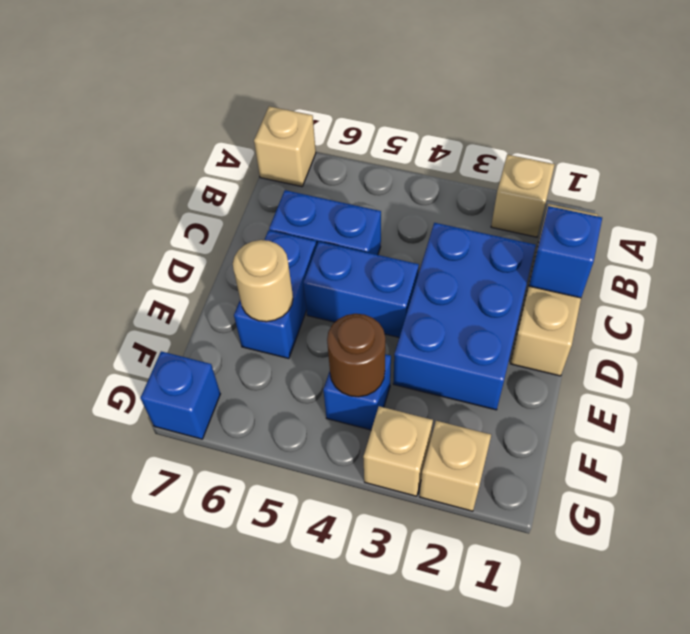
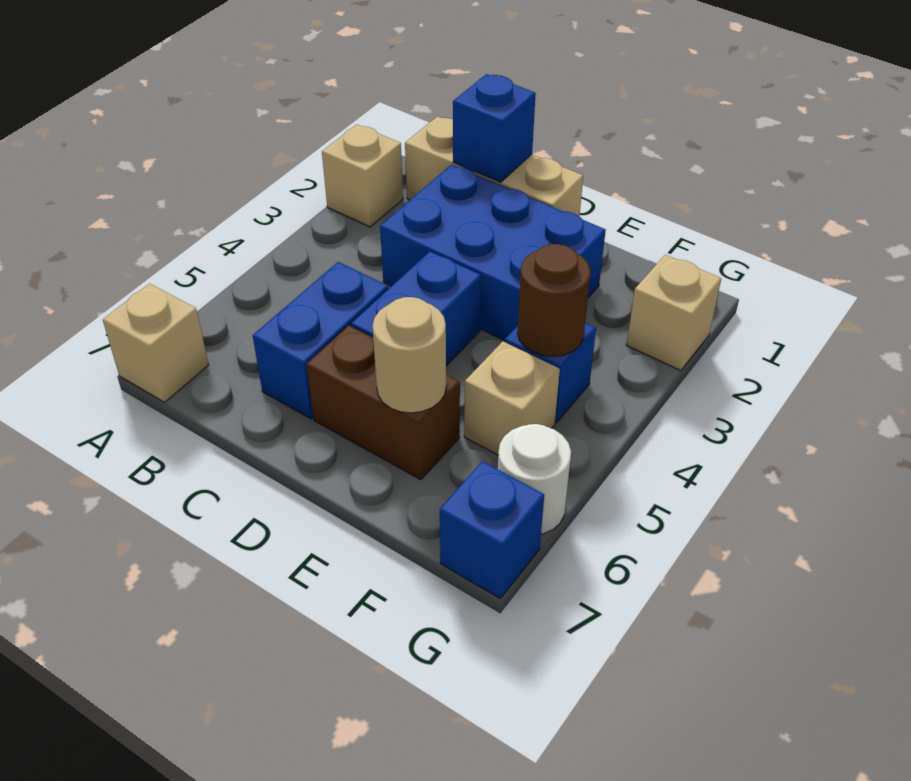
blue brick D6:E6 level 1 -> brown brick D6:E6 level 1
tan brick G3 level 1 -> tan brick F5 level 1
none -> white round brick G6 level 1

